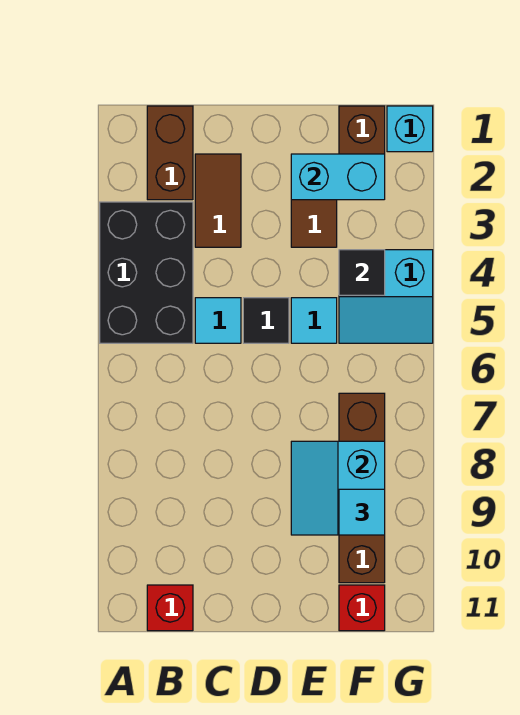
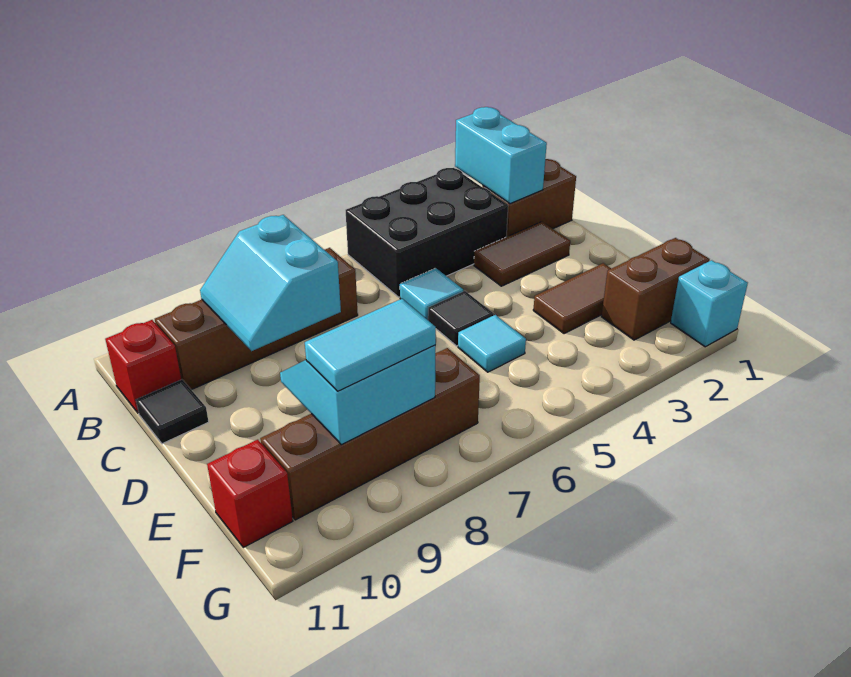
none -> brown brick B7:B10 level 1
cyan brick E2:F2 level 2 -> cyan brick A2:B2 level 2
cyan slope F4:G5 level 1 top 4 -> cyan slope B8:C9 level 2 top 8
black tile F4 level 2 -> black tile C11 level 1
cyan tile F9 level 3 -> cyan tile F8:F9 level 3

